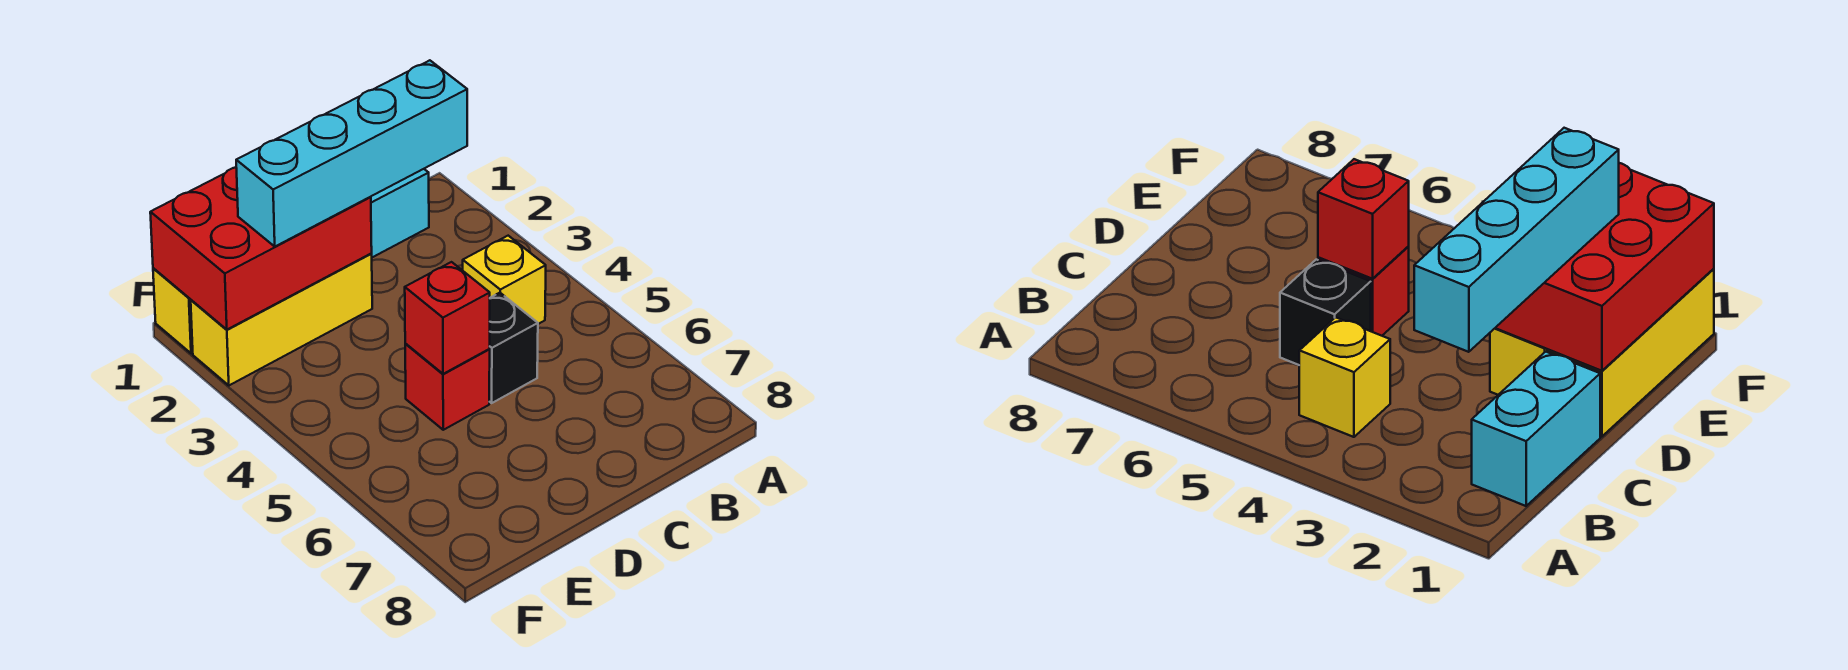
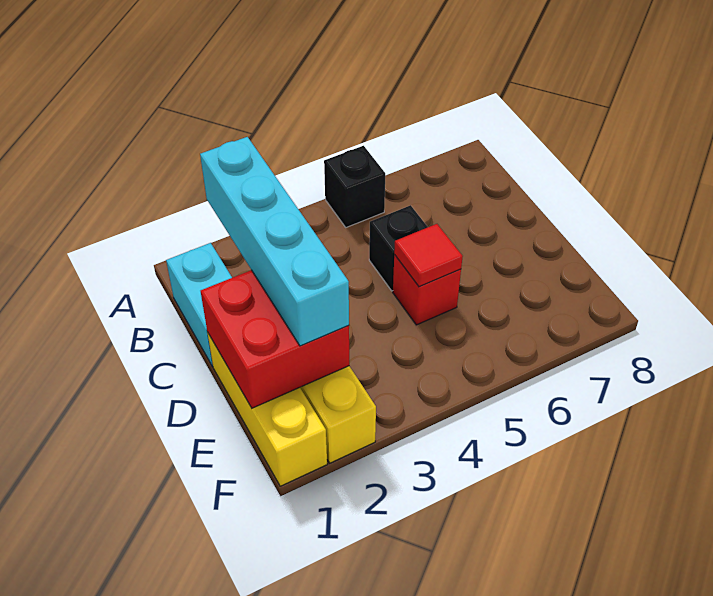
none -> black brick A5 level 1
yellow brick B4 level 1 -> none
red brick D1:F2 level 2 -> red brick D1:E2 level 2
red brick D5 level 2 -> red tile D5 level 2

